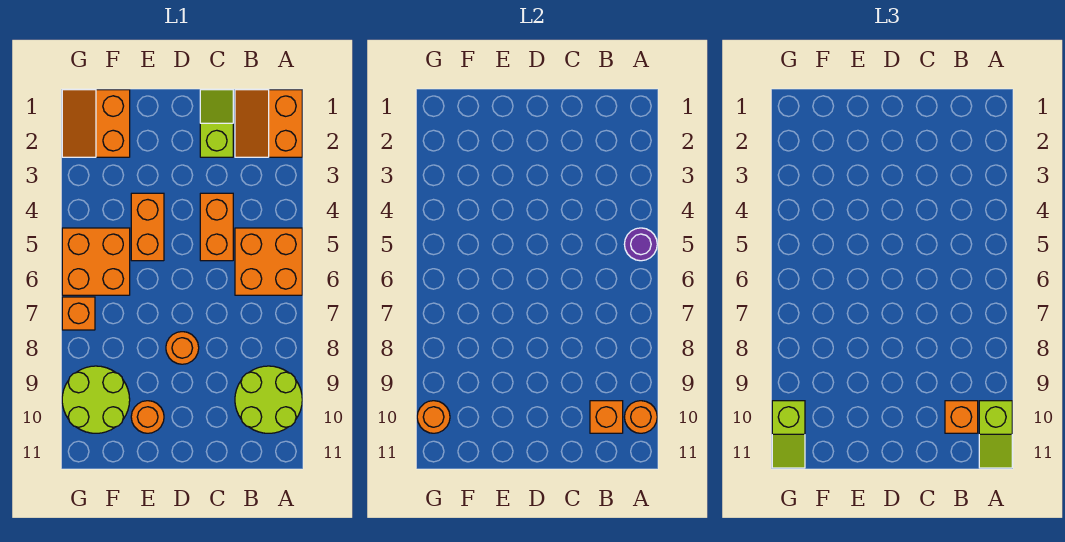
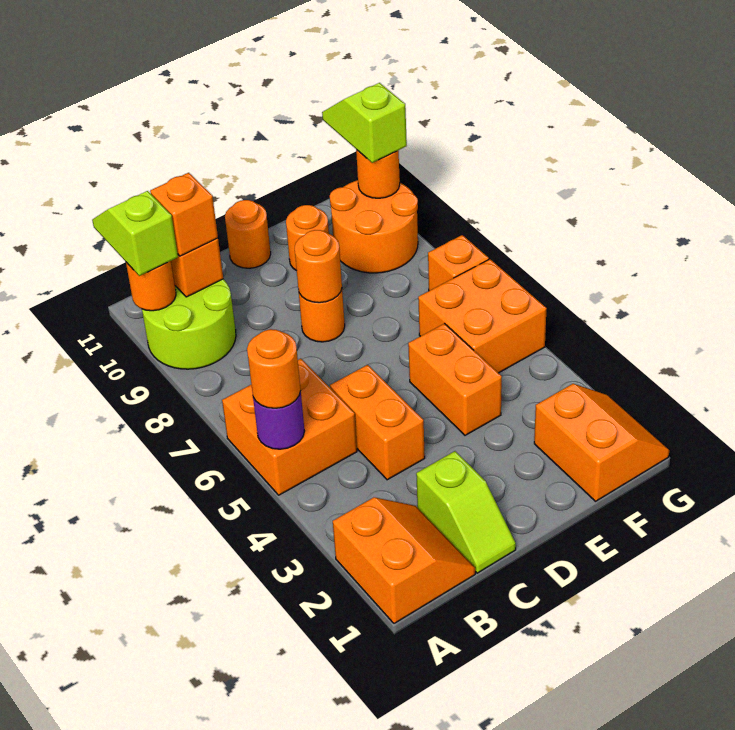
none -> orange round brick A5 level 3
none -> orange round brick D8 level 2
none -> orange round brick D11 level 1
lime round brick F9:G10 level 1 -> orange round brick F9:G10 level 1

